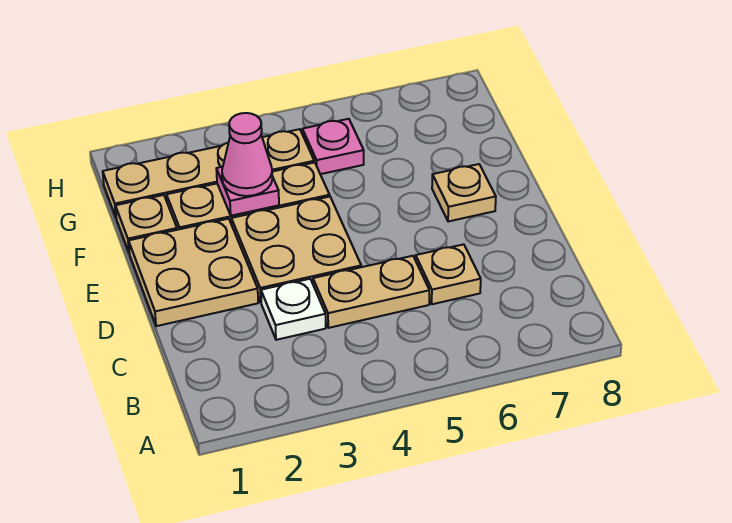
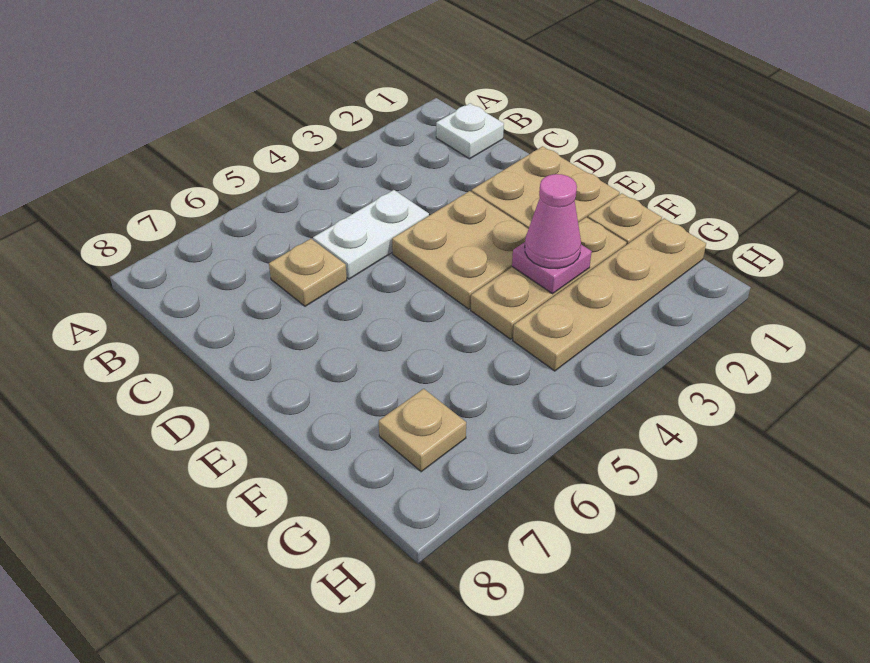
white plate C3 level 1 -> white plate B1 level 1
tan plate C4:C5 level 1 -> white plate C4:C5 level 1
tan plate E7 level 1 -> tan plate G7 level 1
pink plate G5 level 1 -> none

